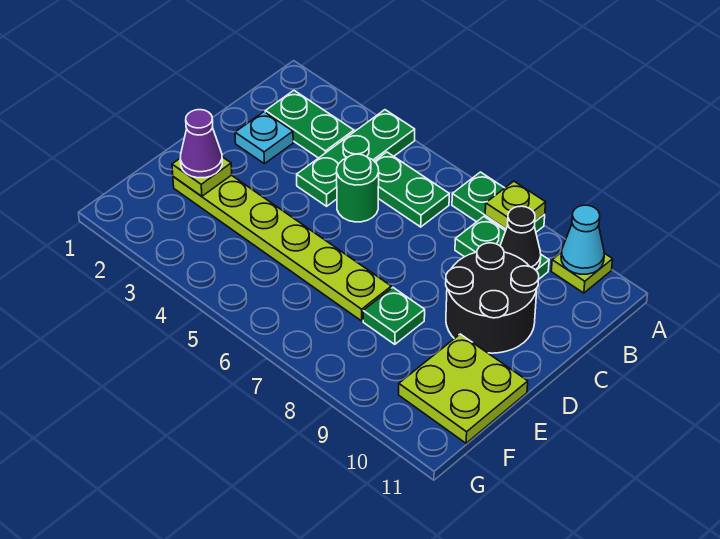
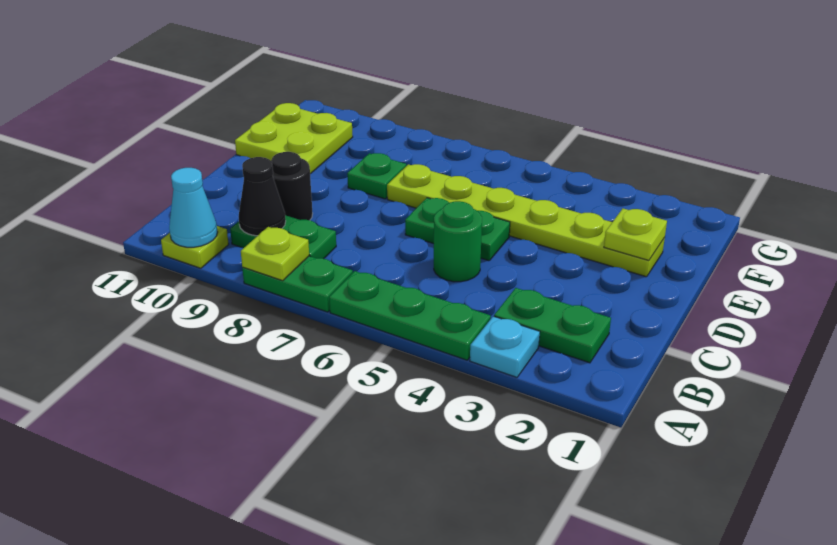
green plate A4:C4 level 1 -> green plate A4:A6 level 1
green plate B5:B6 level 1 -> green plate D5:D6 level 1
cyan plate C2 level 1 -> cyan plate A3 level 1
black round brick C9:D10 level 1 -> black round brick C9 level 1
purple cone E2 level 3 -> none

